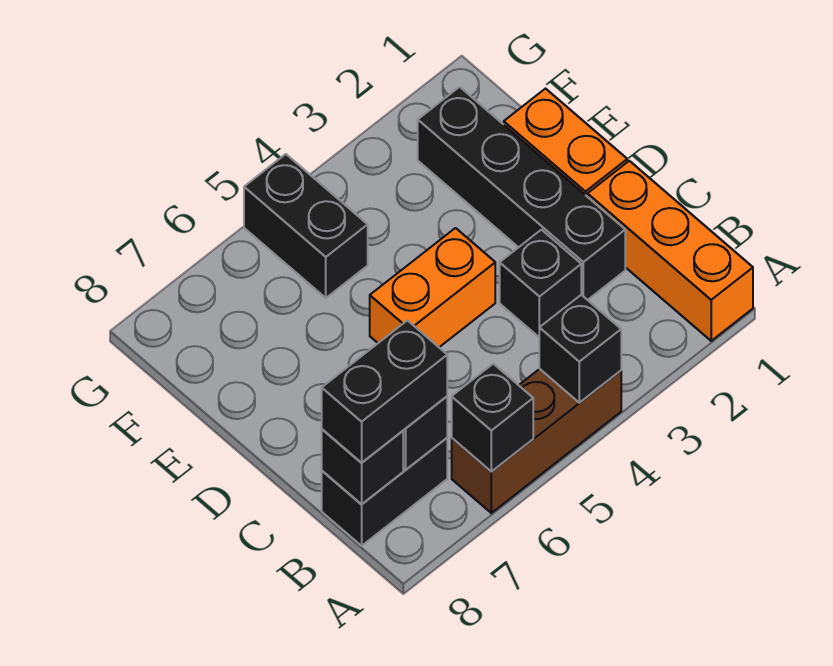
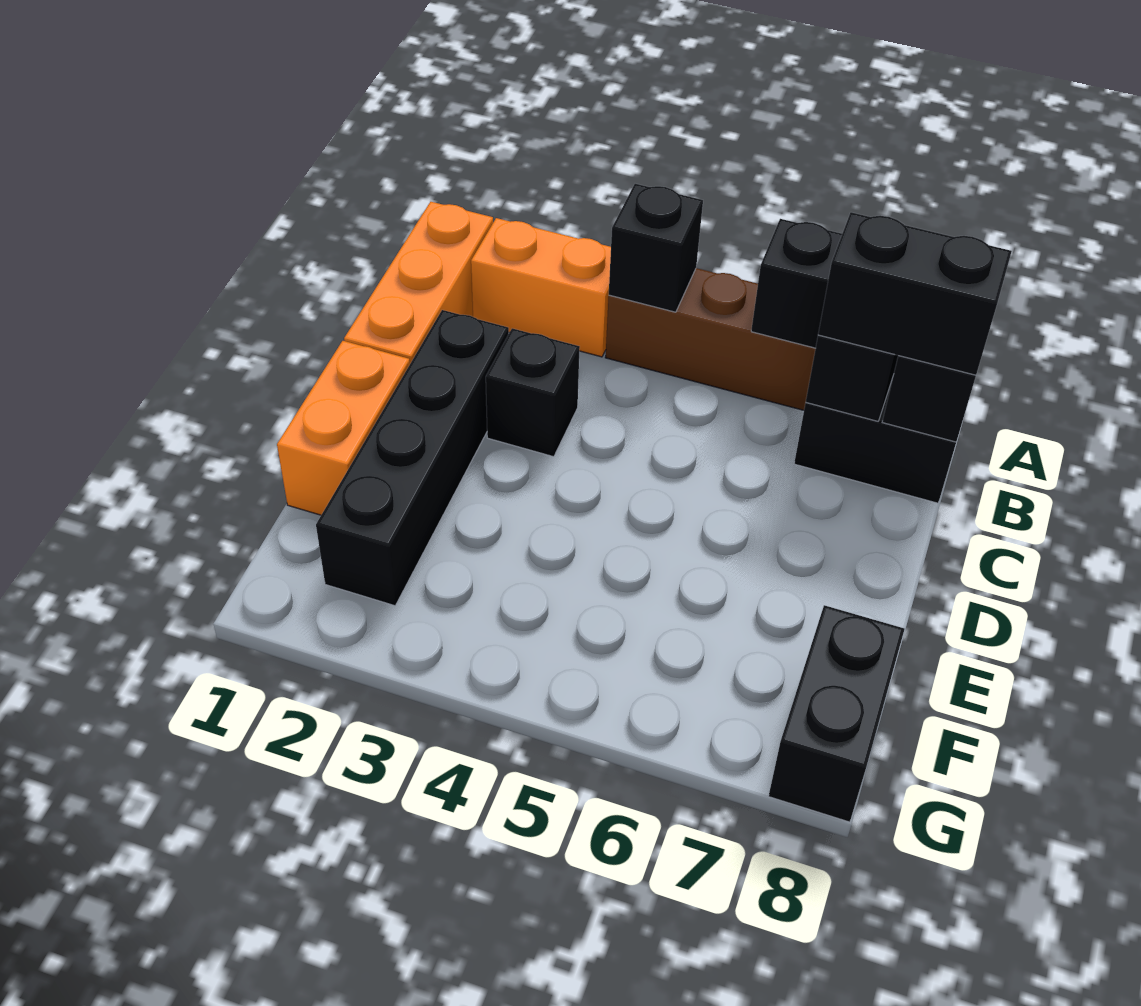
orange brick D4:D5 level 1 -> orange brick A2:A3 level 1
black brick F5:G5 level 1 -> black brick F8:G8 level 1

